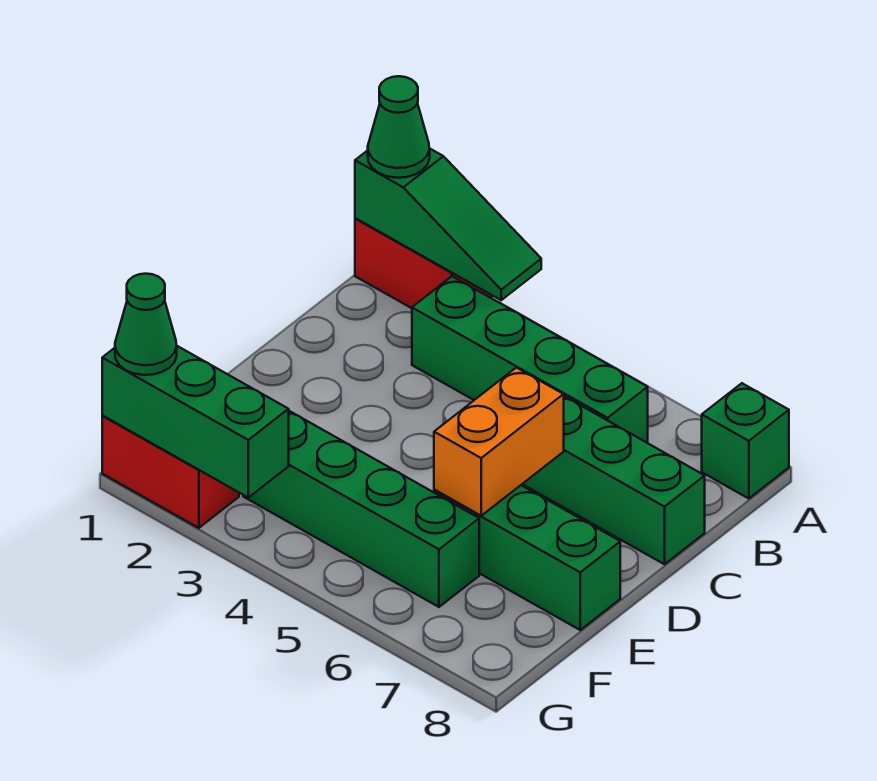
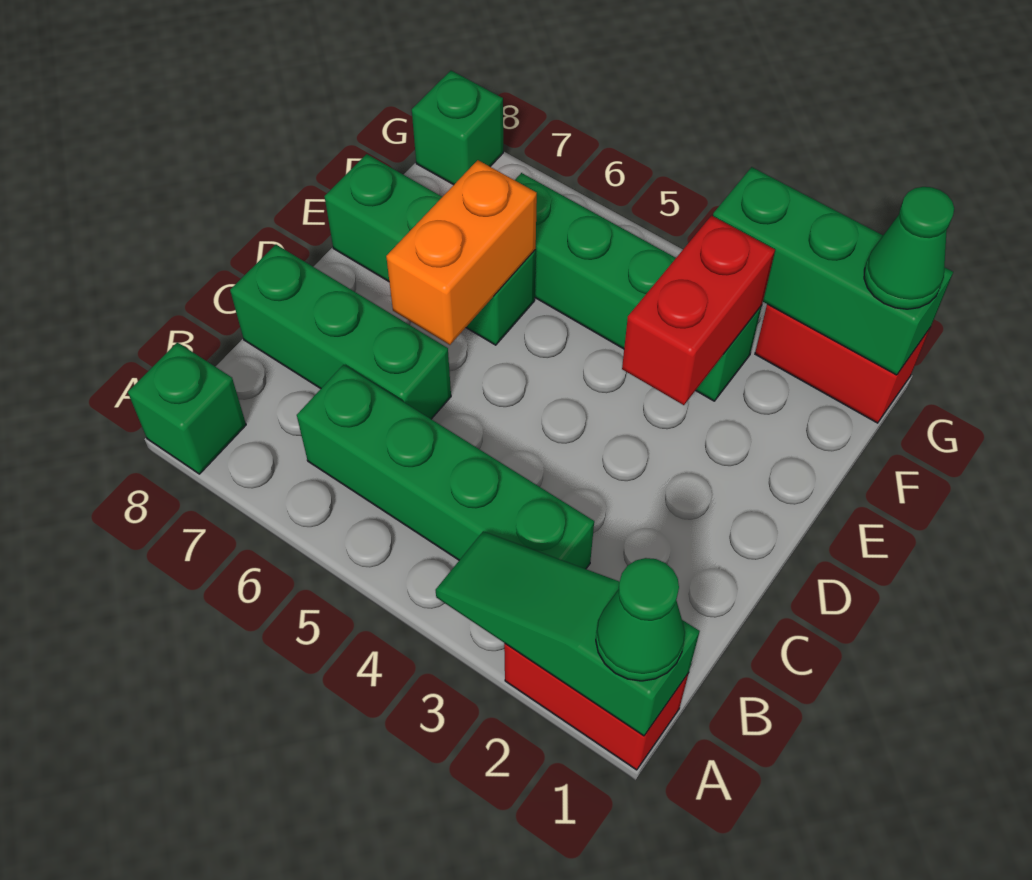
none -> red brick E3:F3 level 2
none -> green brick G8 level 1

